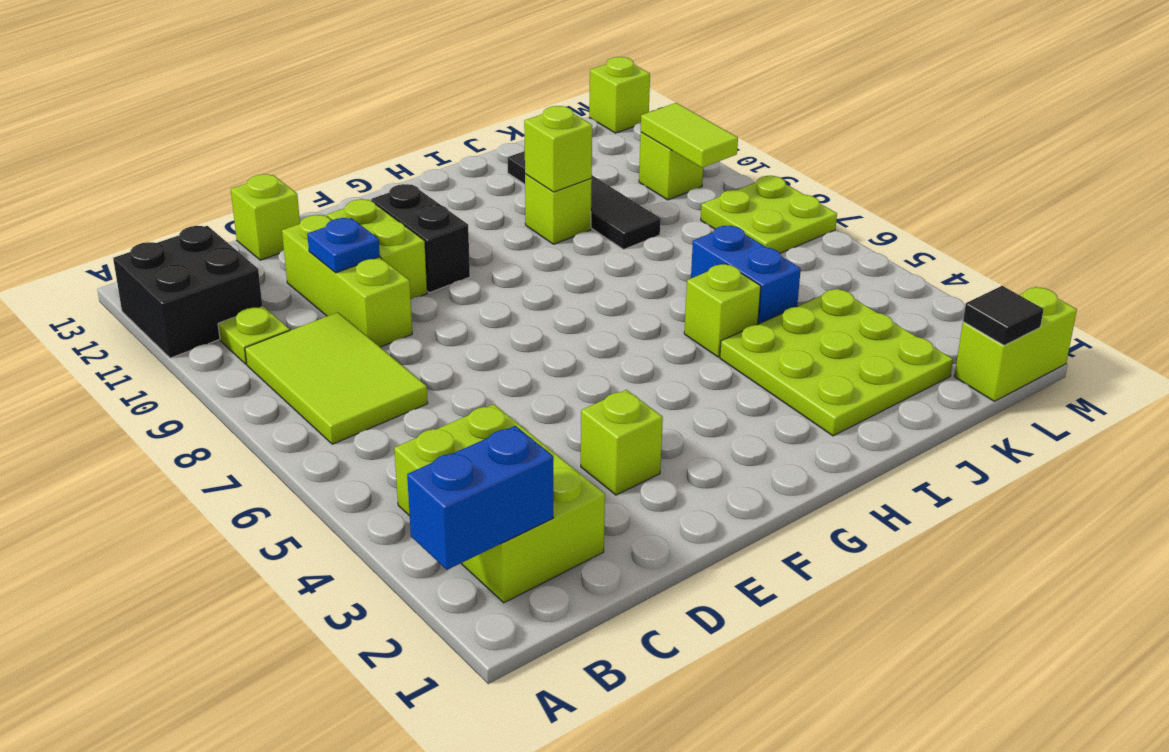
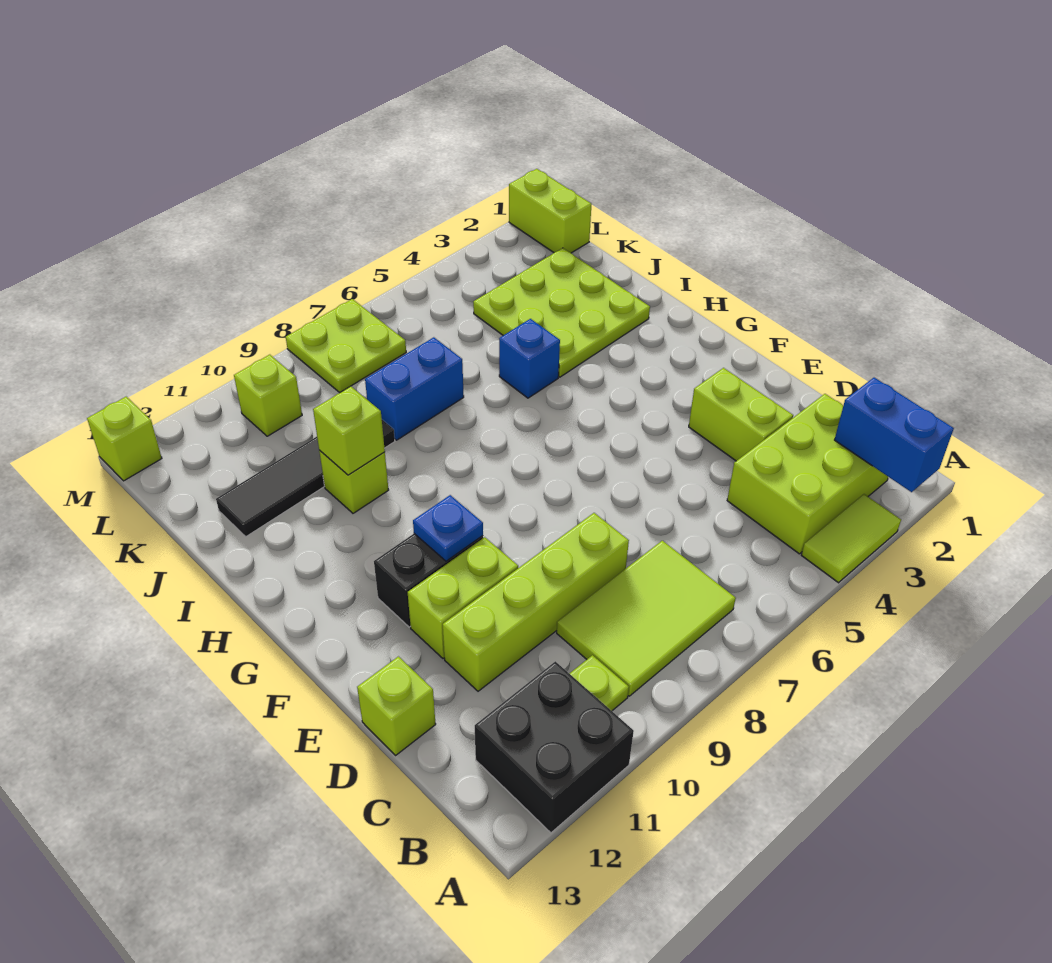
lime brick D9:D11 level 1 -> lime brick D8:D11 level 1
blue plate D10 level 2 -> blue plate F10 level 2
lime brick E3 level 1 -> lime brick D3:E3 level 1
lime brick I5 level 1 -> blue brick I5 level 1
blue brick J5:J6 level 1 -> blue brick J7:J8 level 1
black tile L1 level 2 -> none
lime tile L9:L10 level 2 -> lime tile A3:A4 level 1

